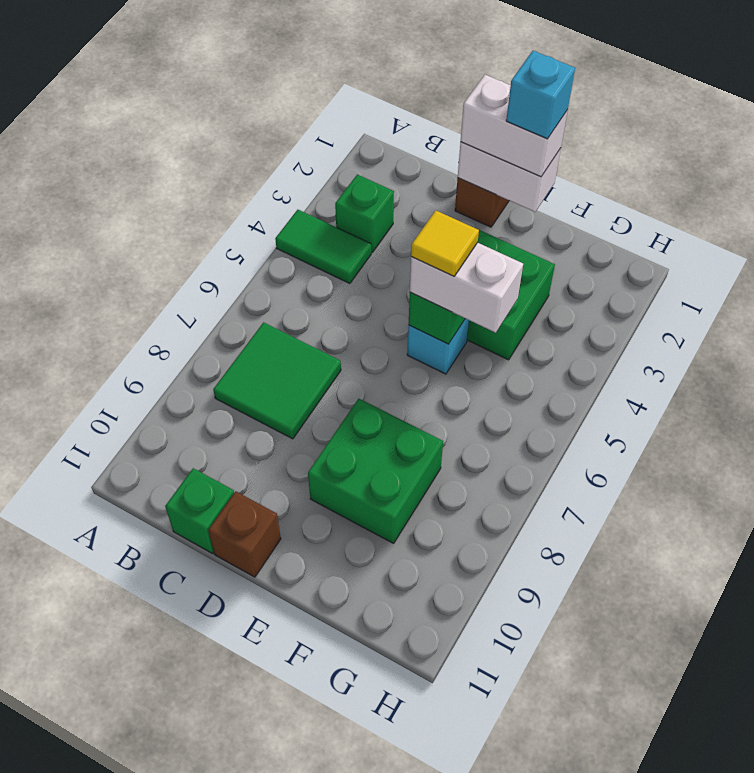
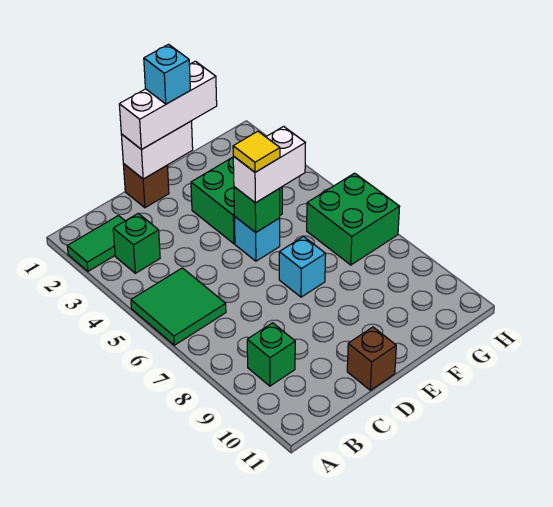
green tile A4:B4 level 1 -> green tile A2:B2 level 1
green tile B7:C8 level 1 -> green tile A5:B6 level 1
green brick C11 level 1 -> green brick B9 level 1
white brick D1:E1 level 3 -> white brick D1:F1 level 3
none -> cyan brick E7 level 1
green brick E8:F9 level 1 -> green brick G6:H7 level 1

